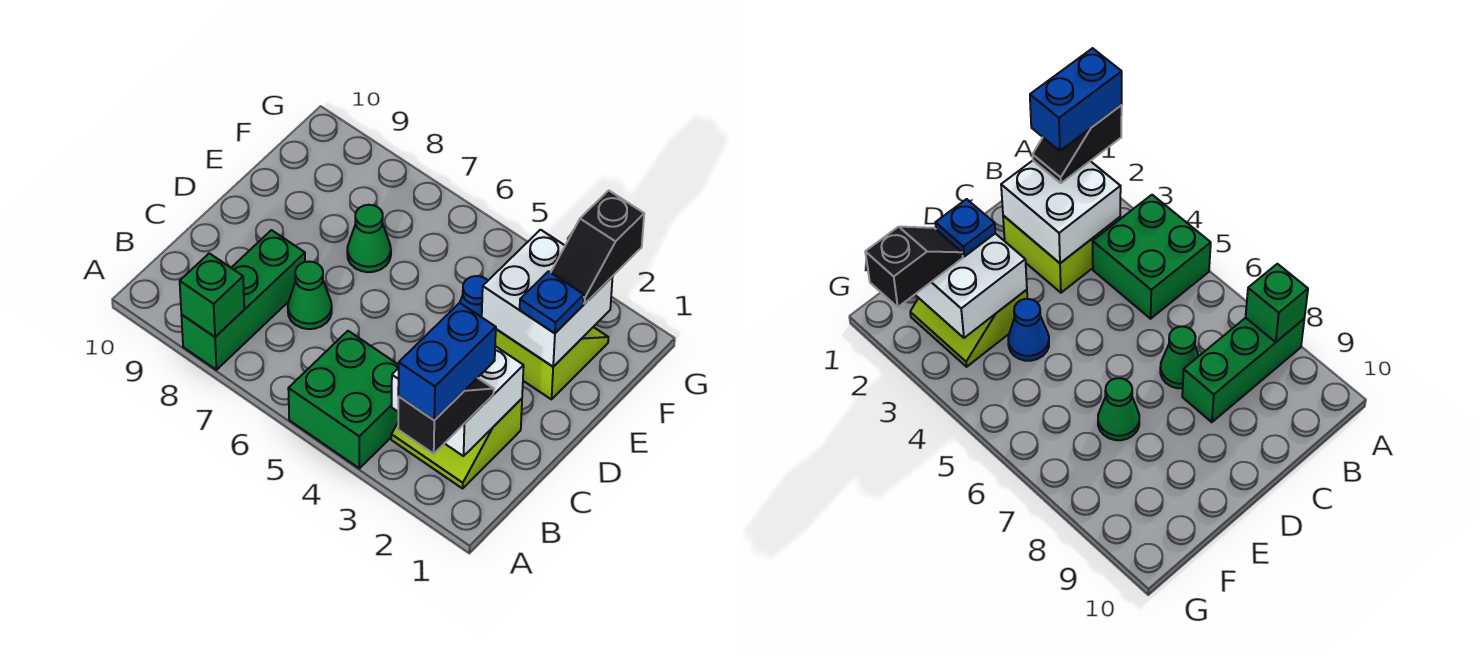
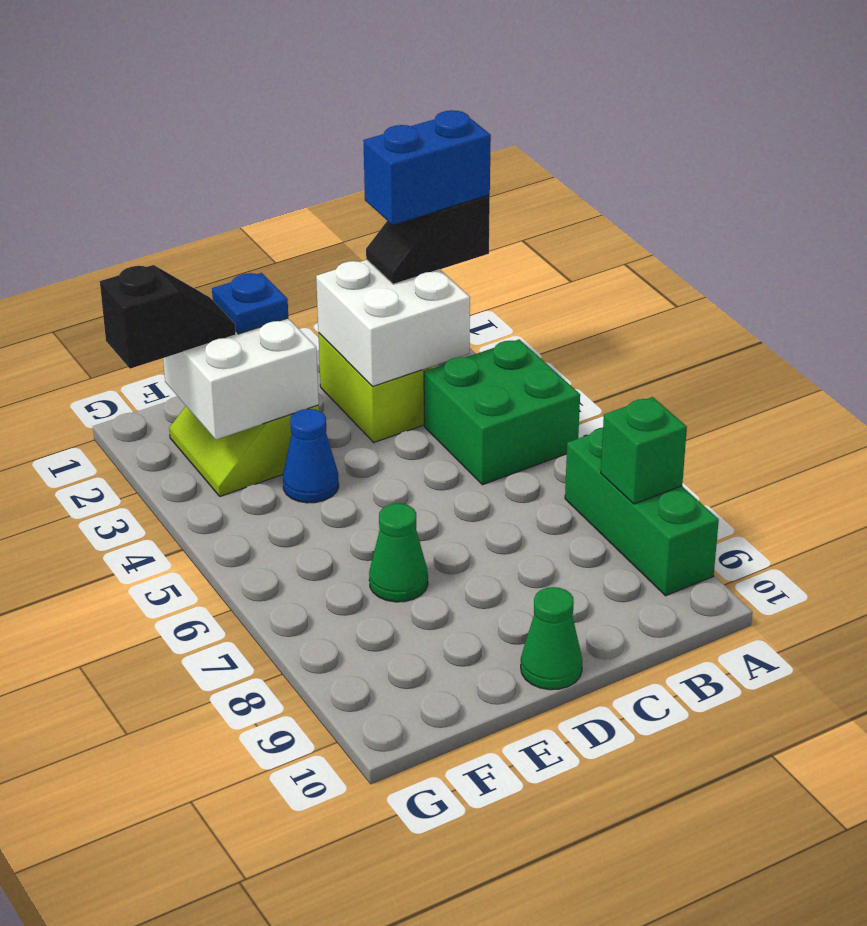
green brick A8:C8 level 1 -> green brick A7:A9 level 1
green cone C7 level 1 -> green cone D10 level 1

